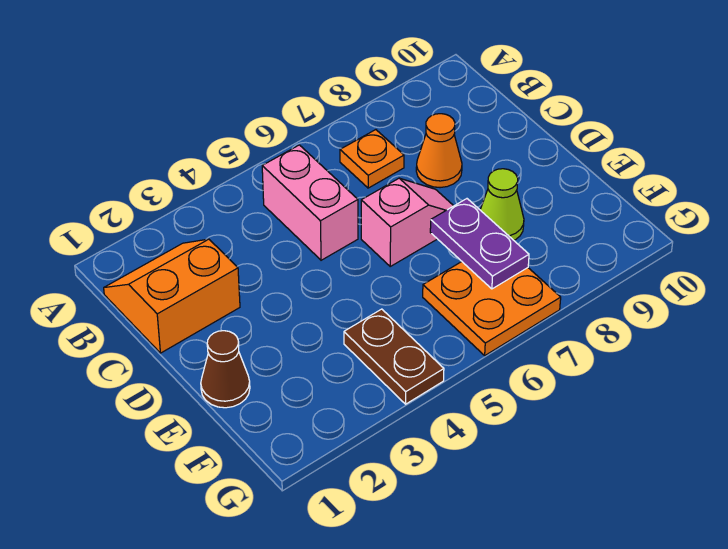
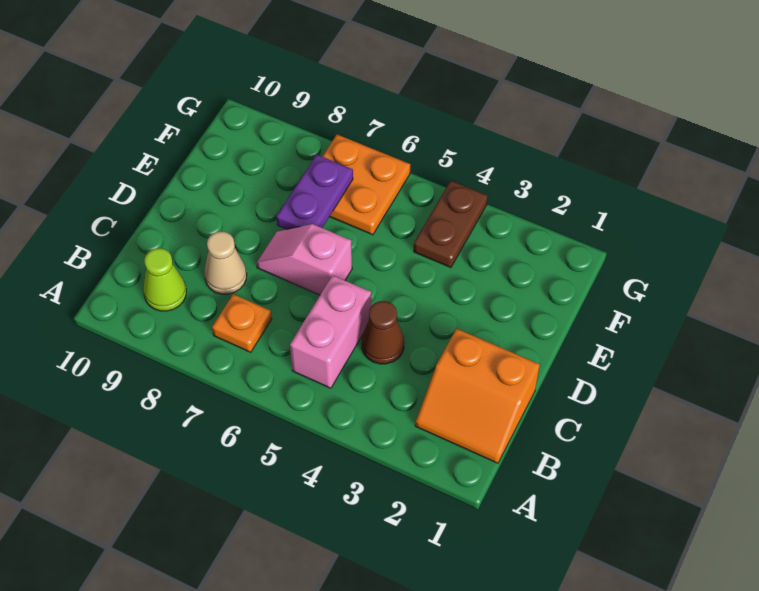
orange cone C8 level 1 -> tan cone C8 level 1
brown cone E1 level 1 -> brown cone C4 level 1
lime cone E8 level 1 -> lime cone B9 level 1

